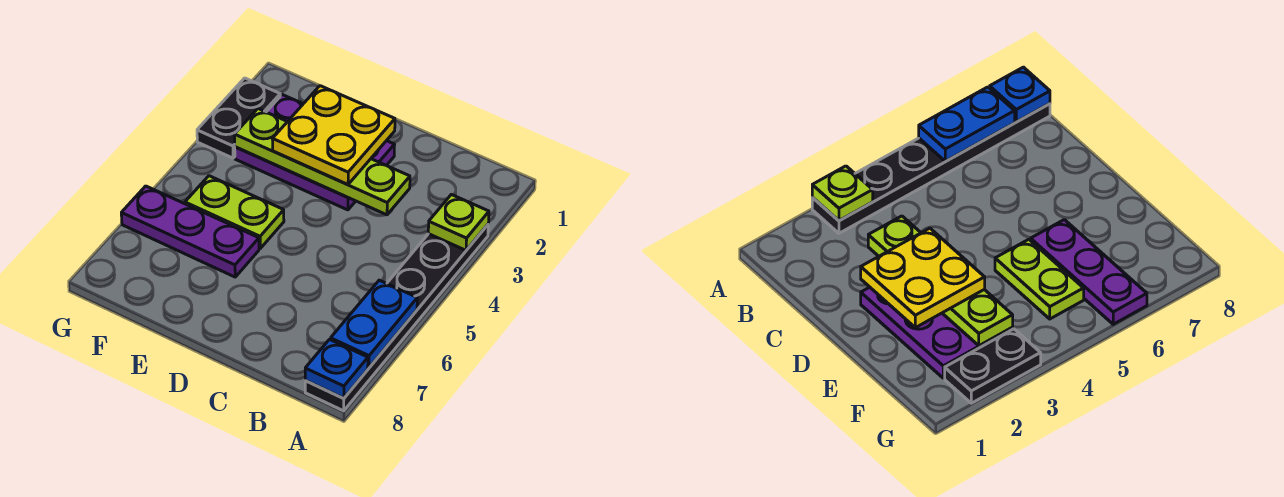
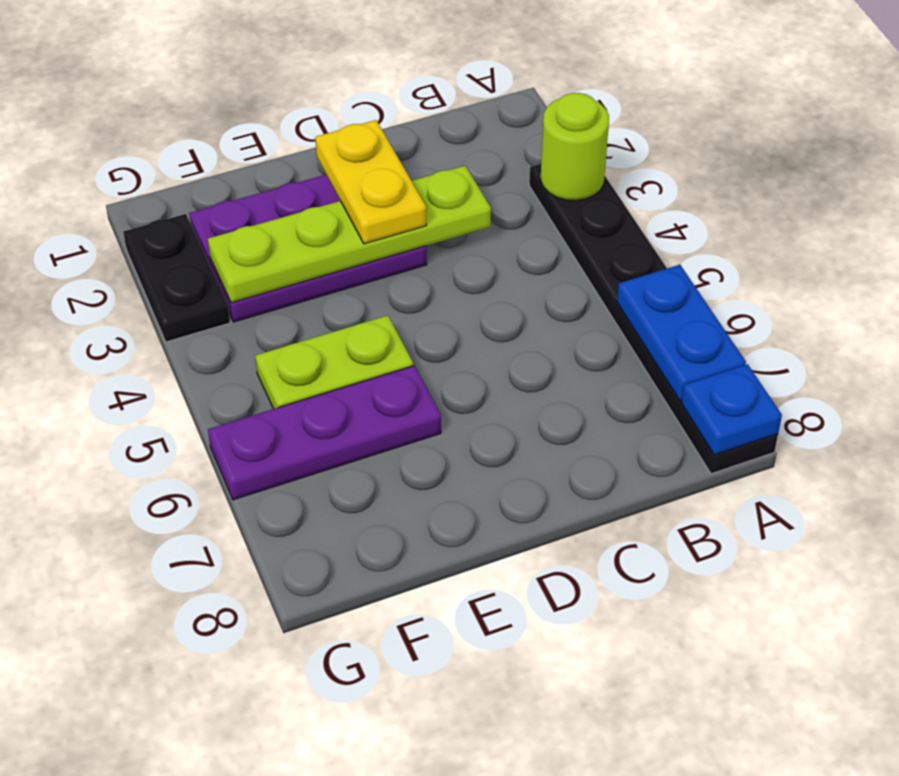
lime plate A3 level 2 -> lime round brick A3 level 2
yellow plate D2:E3 level 3 -> yellow plate D2:D3 level 3

